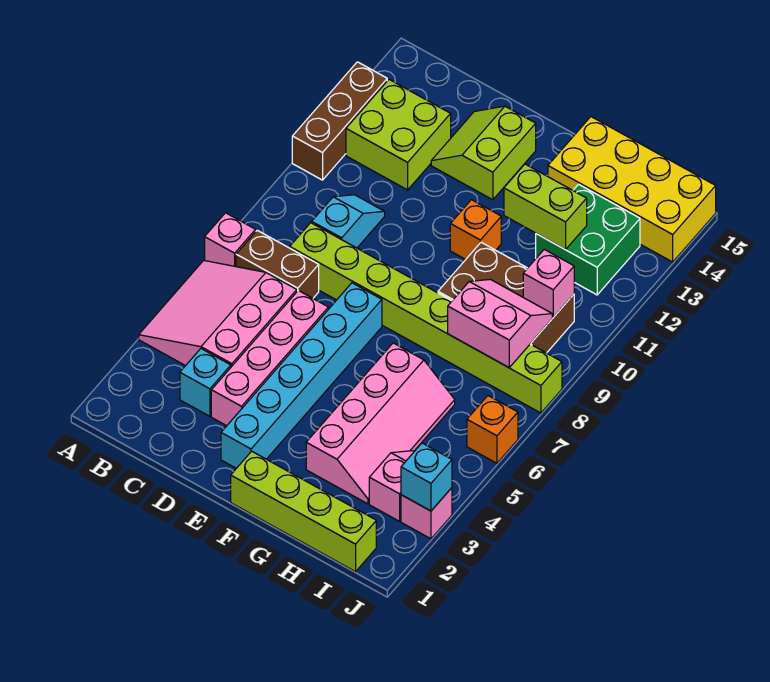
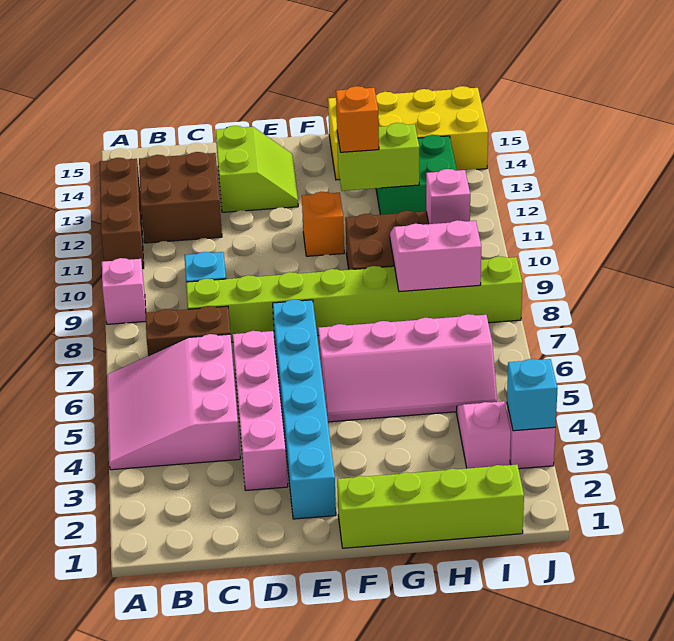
pink brick A7 level 1 -> pink brick A9 level 1
lime brick B12:C13 level 1 -> brown brick B12:C13 level 1
cyan brick C3 level 1 -> none
lime slope D13:E14 level 1 top E -> lime slope D13:E14 level 1 top D
pink slope G3:H6 level 1 top G -> pink slope F5:I6 level 1 top 6
orange brick J6 level 1 -> orange brick G12 level 3

